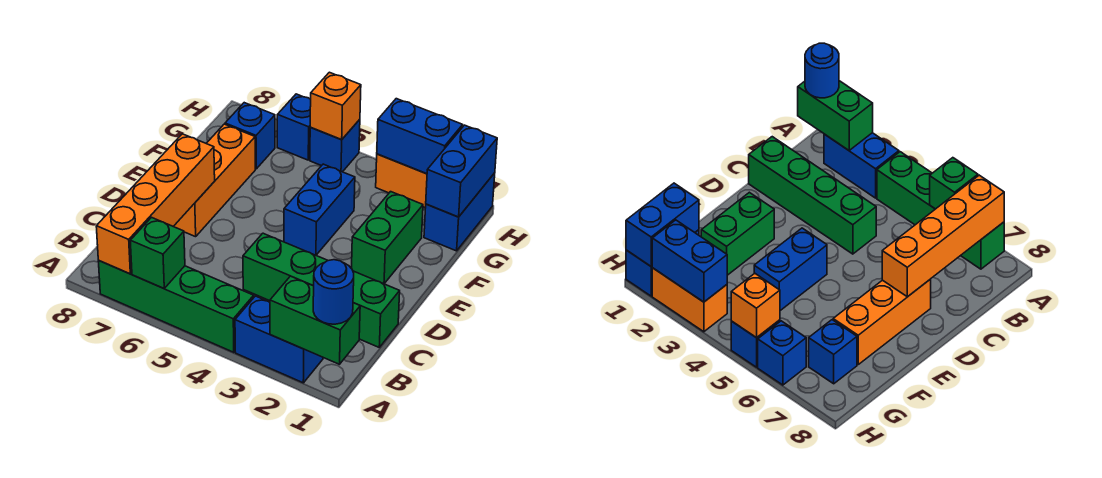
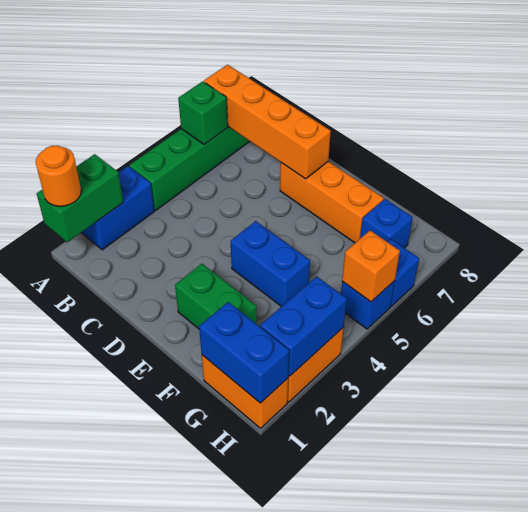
blue round brick A1 level 3 -> orange round brick A1 level 3
green brick C1:C4 level 1 -> none
blue brick G1:H1 level 1 -> orange brick G1:H1 level 1

